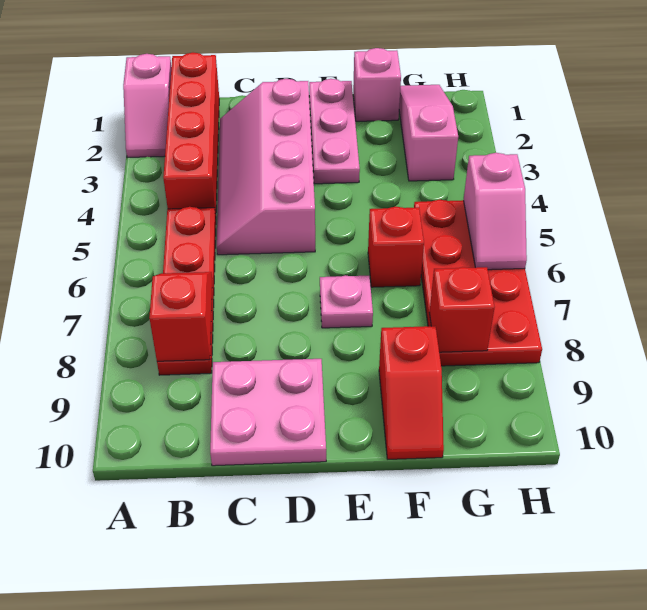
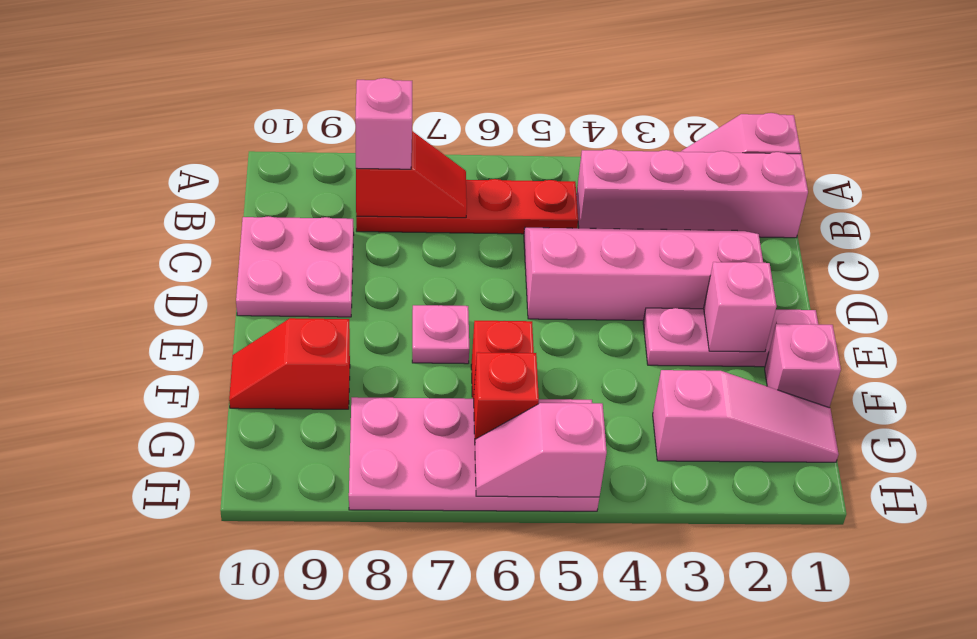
red brick B1:B4 level 1 -> pink brick B1:B4 level 1
none -> pink brick B8 level 3
none -> pink brick E2 level 2
red plate G5:H8 level 1 -> pink plate G5:H8 level 1
red brick G8 level 2 -> red brick G6 level 2

